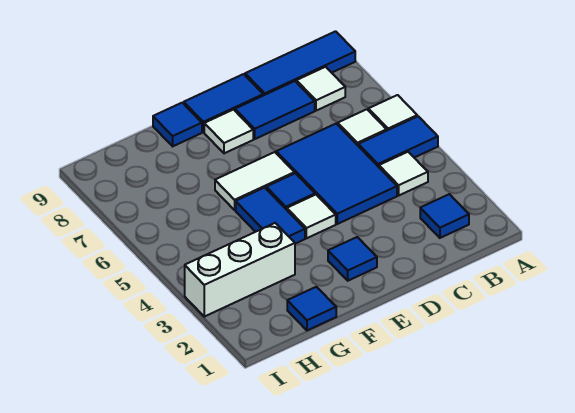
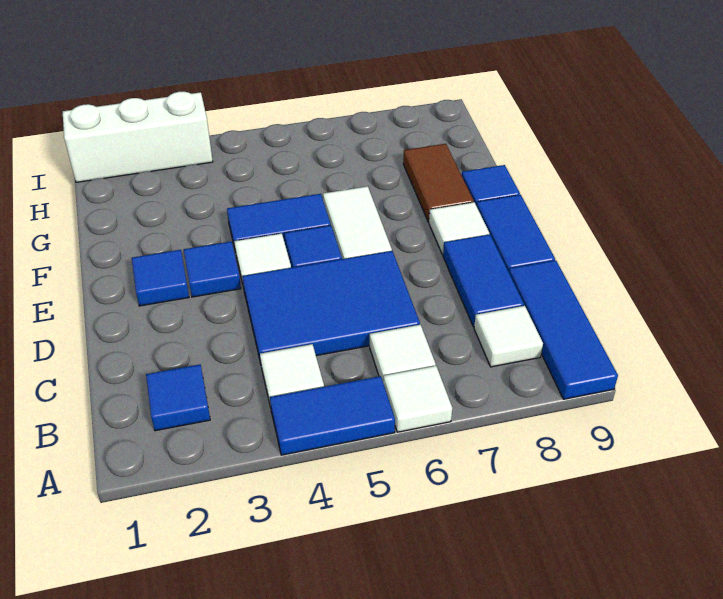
blue tile A5:B5 level 1 -> blue tile A4:A5 level 1
none -> brown tile F8:G8 level 1
blue tile G1 level 1 -> blue tile E3 level 1
white brick G3:I3 level 1 -> white brick I1:I3 level 1

